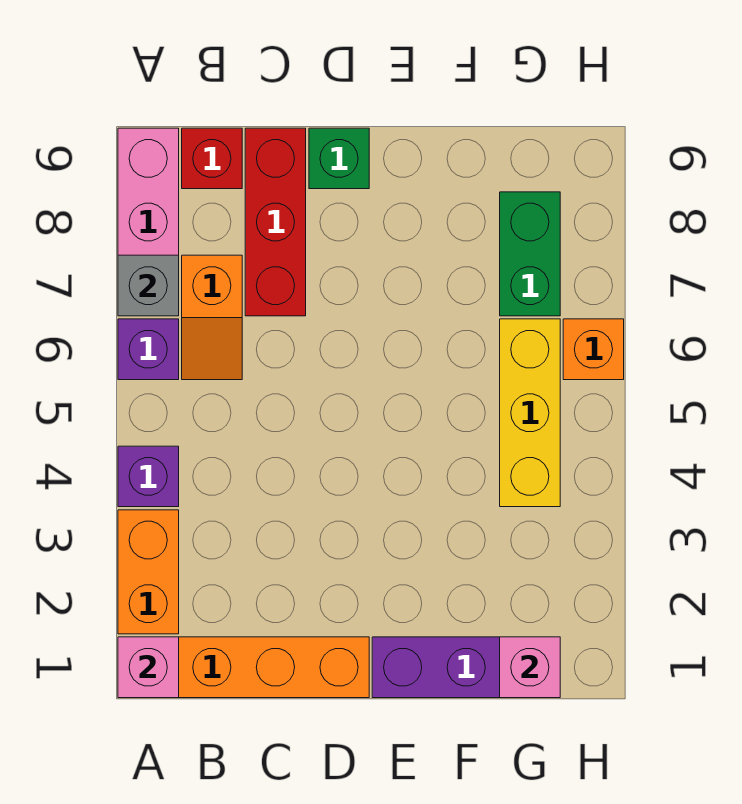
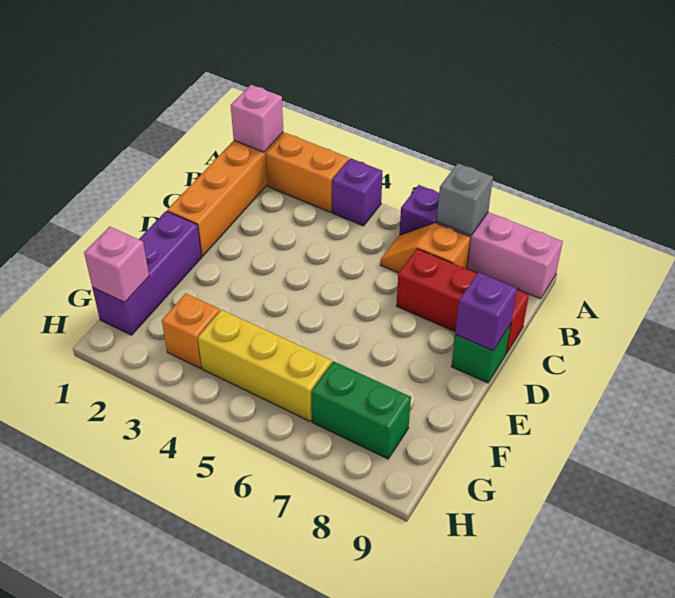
red brick B9 level 1 -> none
none -> purple brick D9 level 2
orange brick H6 level 1 -> orange brick G3 level 1

